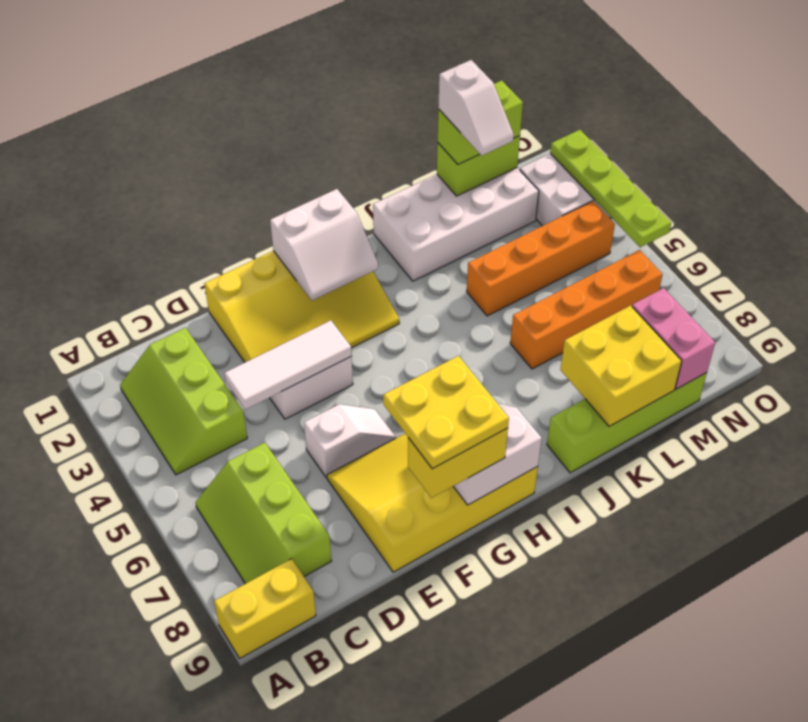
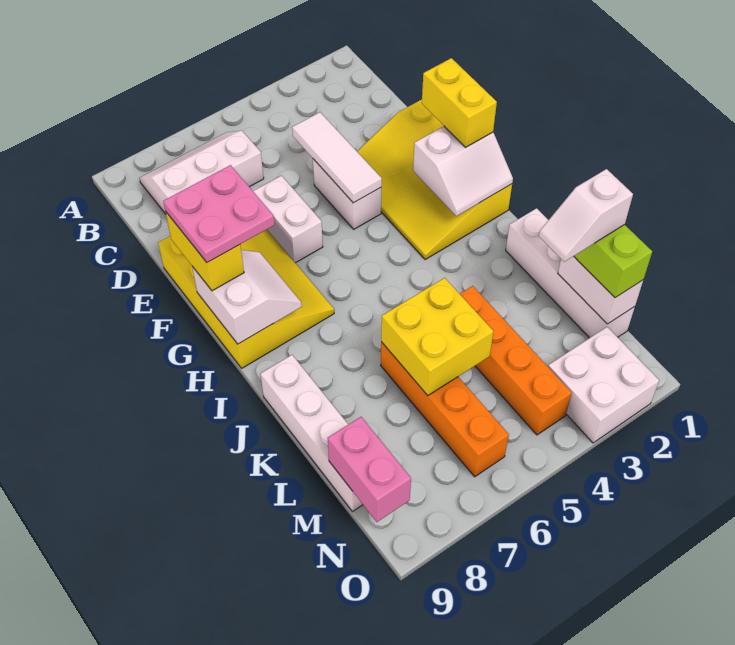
yellow brick A9:B9 level 1 -> yellow brick F1:G1 level 3
lime slope B2:C4 level 1 top C -> none
lime slope B6:C8 level 1 top C -> white slope B6:C8 level 1 top C
white slope E6:F6 level 1 top E -> white brick E6:F6 level 1
yellow plate F8:G9 level 4 -> pink plate F8:G9 level 4
white slope G1:H2 level 2 top 1 -> white slope G1:H2 level 2 top G
white brick J1:M2 level 1 -> white brick J1:M1 level 1
lime brick J9:M9 level 1 -> white brick J9:M9 level 1
yellow brick K8:L9 level 2 -> yellow brick K5:L6 level 2
lime brick L1:M1 level 2 -> white brick L1:M1 level 2
pink brick M8:M9 level 2 -> pink brick M9:N9 level 2
lime plate O2:O5 level 2 -> none

